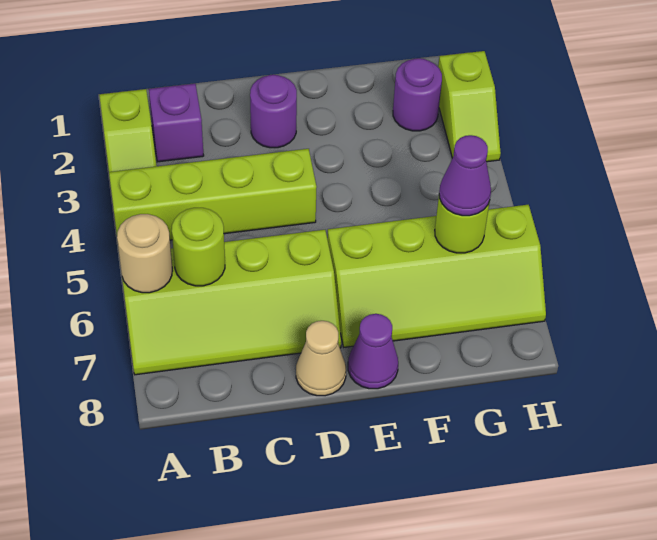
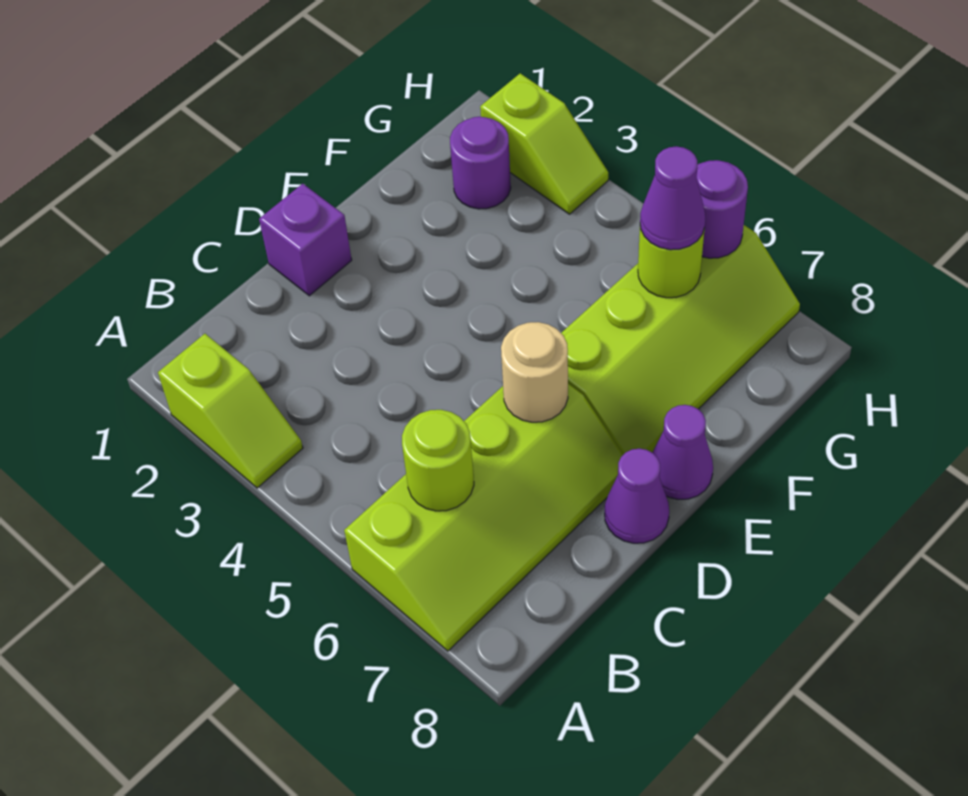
lime brick A4:D4 level 1 -> none
tan round brick A6 level 2 -> tan round brick D6 level 2
purple brick B2 level 1 -> purple brick D1 level 1
purple round brick D2 level 1 -> purple round brick H6 level 2
tan cone D8 level 1 -> purple cone D8 level 1

